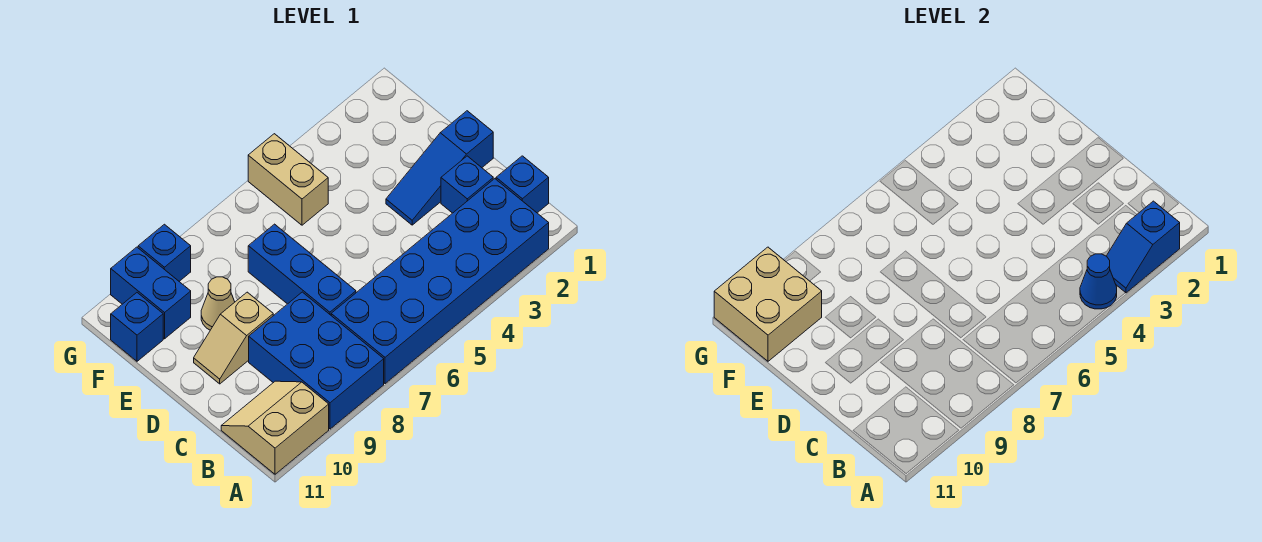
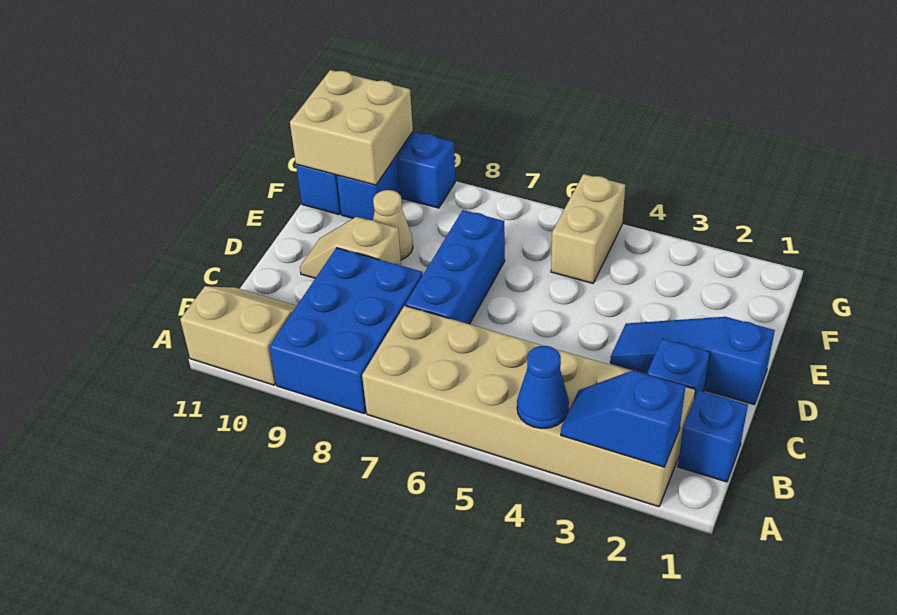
blue brick A2:B7 level 1 -> tan brick A2:B7 level 1

